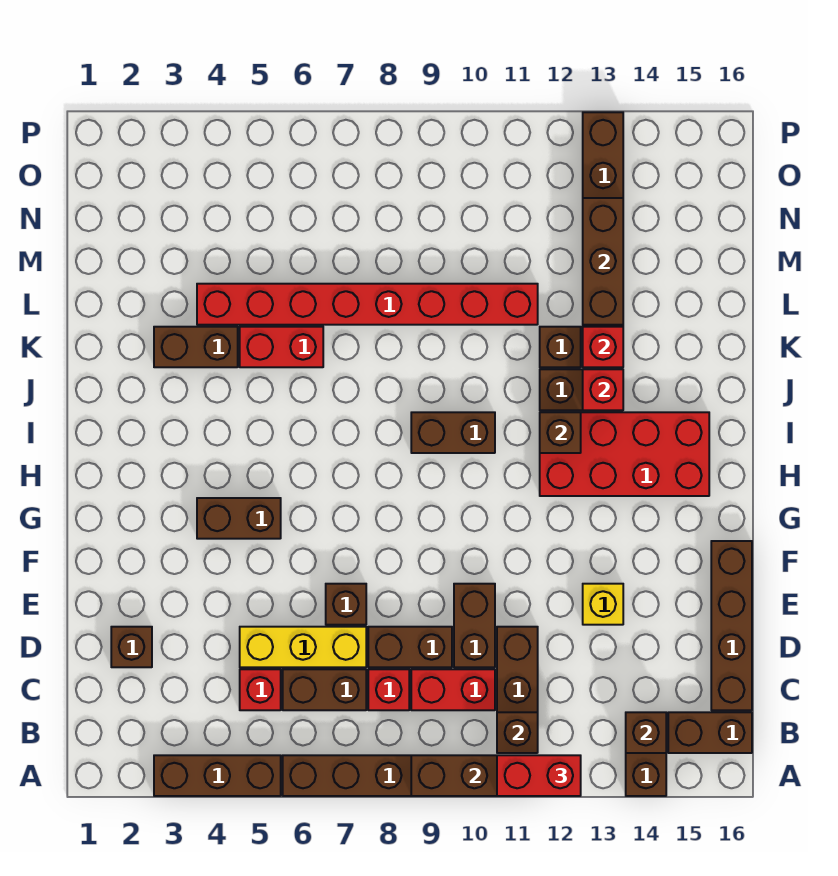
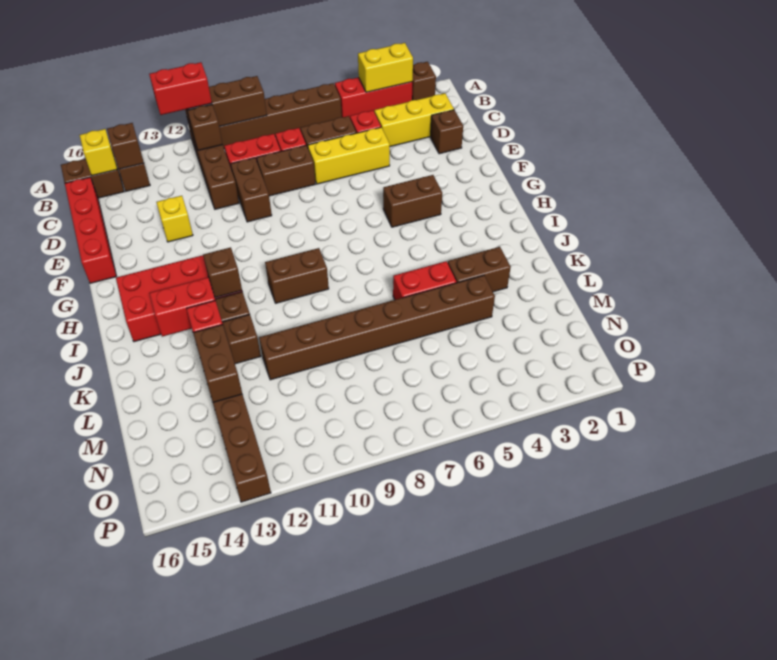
brown brick A3:A5 level 1 -> red brick A3:A5 level 1
none -> yellow brick A3:A4 level 2
none -> yellow brick B15 level 2
none -> yellow brick C2:C4 level 1
brown brick C16:F16 level 1 -> red brick C16:F16 level 1
brown brick E7 level 1 -> brown brick A2 level 1
red brick J13 level 2 -> red brick J13:J14 level 2
red brick L4:L11 level 1 -> brown brick L4:L11 level 1
brown brick L13:N13 level 2 -> brown brick L13:M13 level 2

